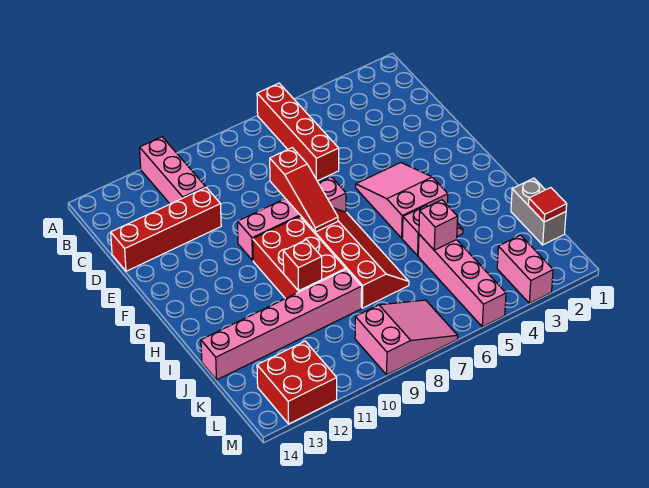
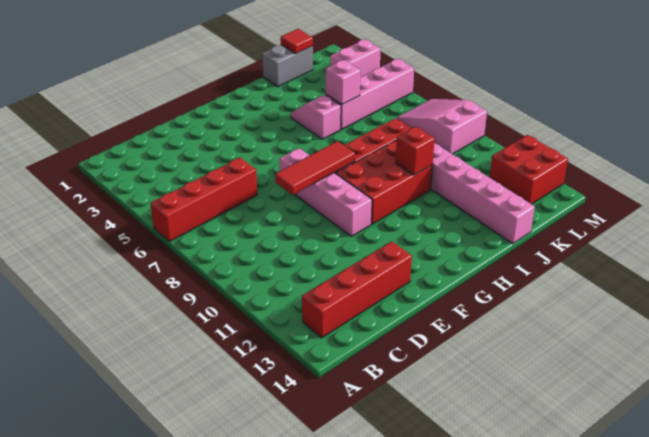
pink brick A11:C11 level 1 -> none
red brick D11:D14 level 1 -> red brick B13:E13 level 1
red slope E8:G8 level 2 top E -> red tile E8:G8 level 2
pink slope F4:H5 level 1 top H -> none

